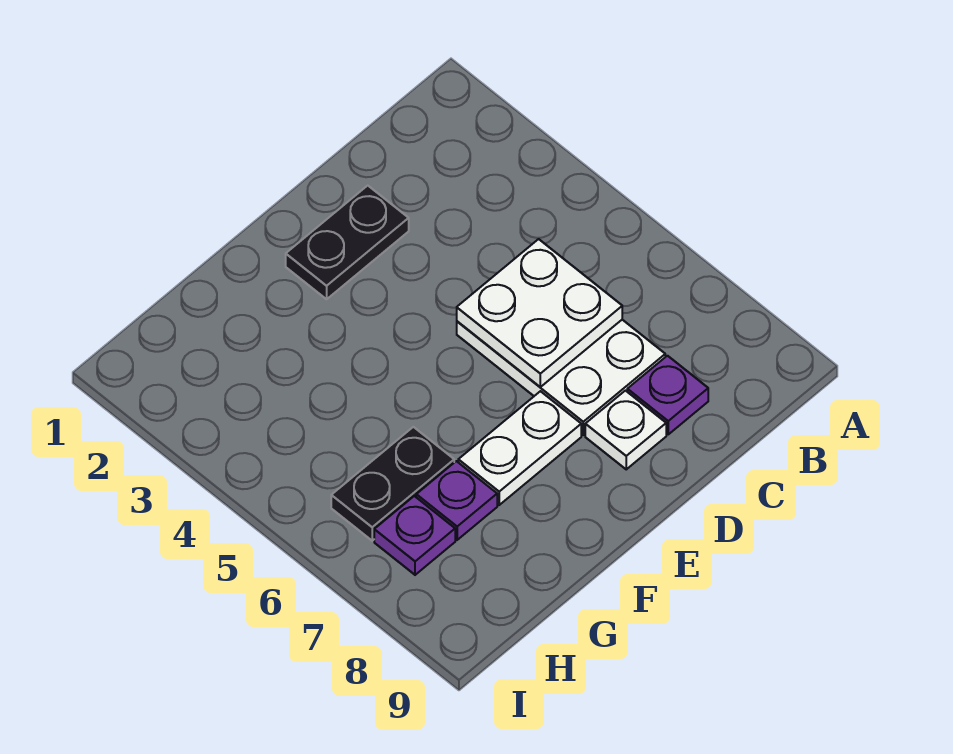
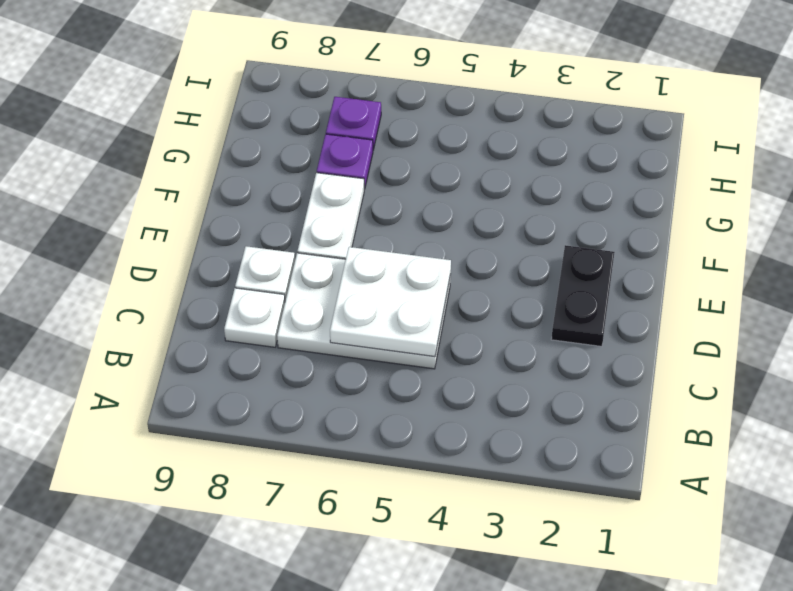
purple plate C8 level 1 -> white plate C8 level 1
black plate G6:H6 level 1 -> none

